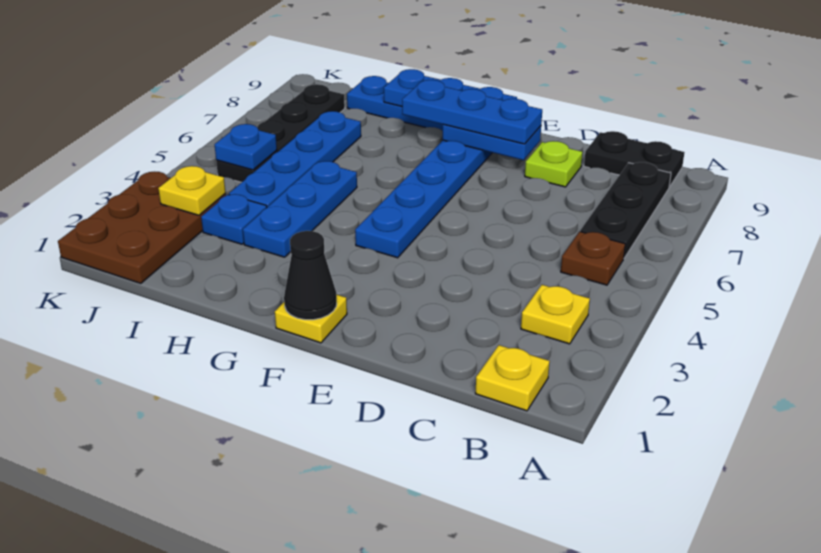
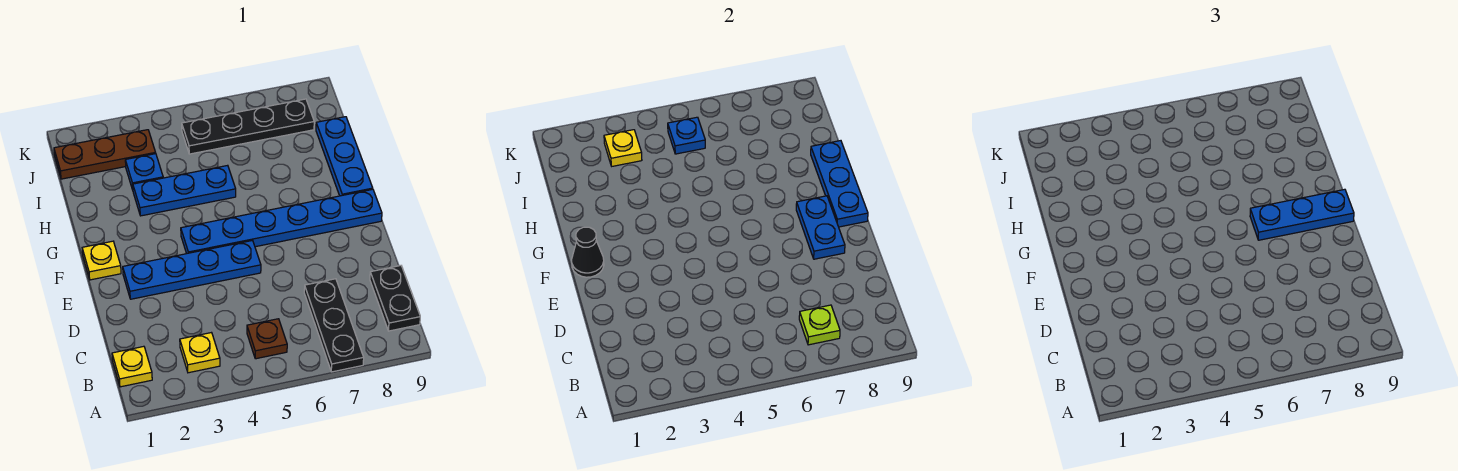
black plate B6:B8 level 1 -> black plate A7:C7 level 1
lime plate D8 level 1 -> lime plate B7 level 2
blue plate E8:G8 level 3 -> blue plate F7:F9 level 3
blue plate I4:I7 level 1 -> blue plate E2:E5 level 1
brown plate J1:K3 level 1 -> brown plate J1:J3 level 1

